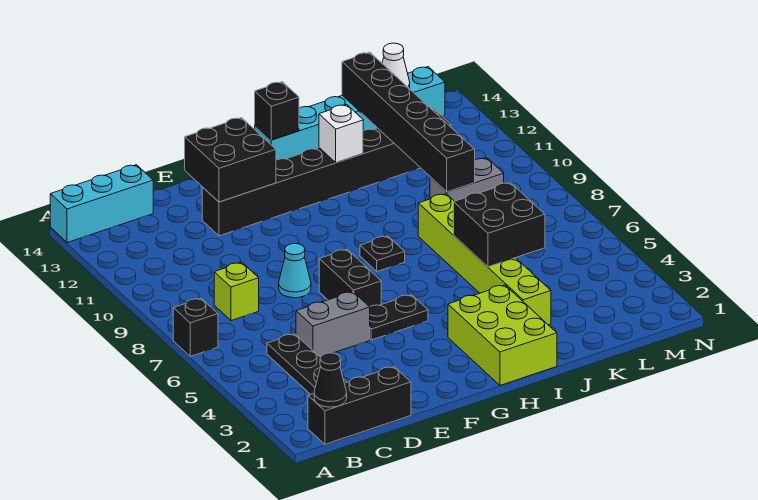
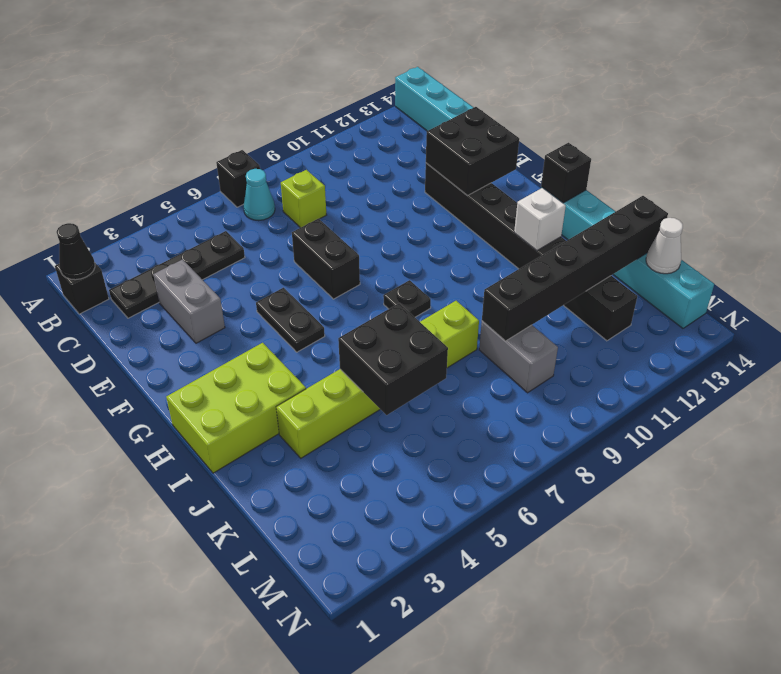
black brick B1:D1 level 1 -> black brick B1 level 1
grey brick D5:E5 level 1 -> grey brick D3:E3 level 1
cyan cone E8 level 1 -> cyan cone B7 level 1
black brick F6:F7 level 1 -> black brick E7:F7 level 1

